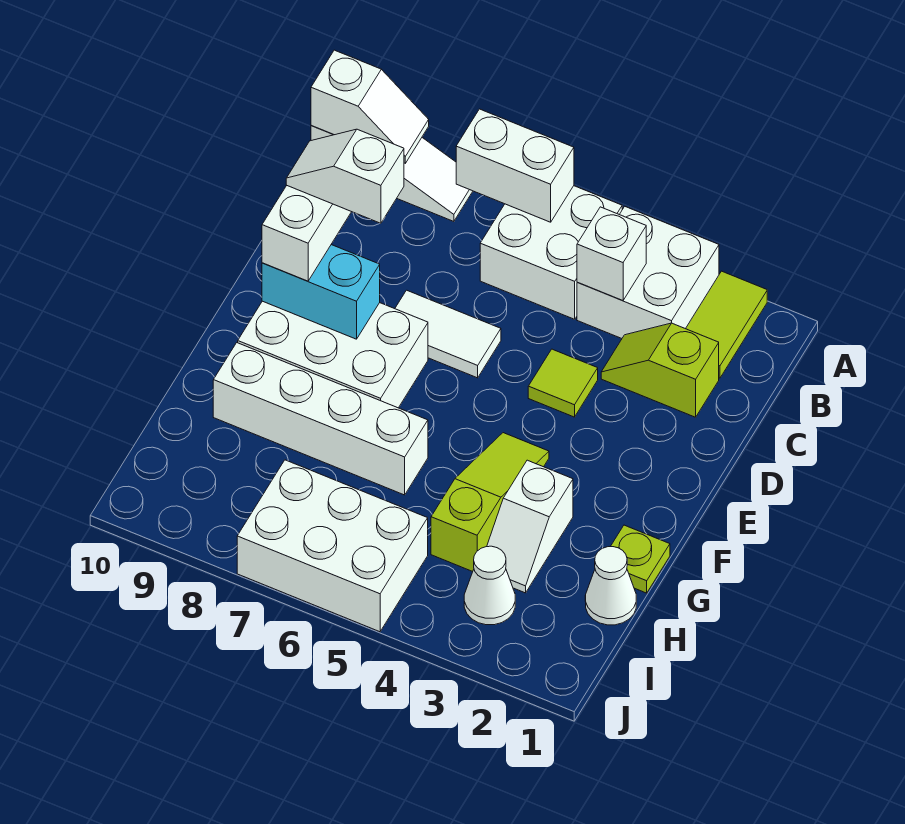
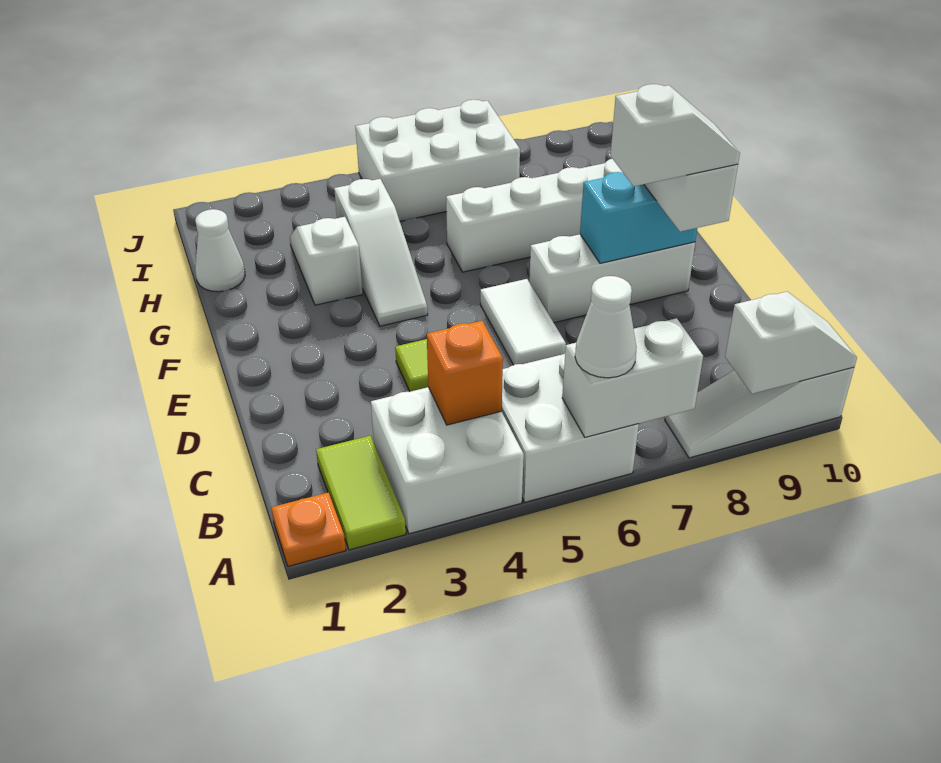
none -> orange plate A1 level 1
white slope A9:A10 level 2 top 10 -> white slope A9:A10 level 2 top 9
white brick B4 level 2 -> orange brick B4 level 2
lime slope C2:C3 level 1 top 2 -> none
white tile D6:D7 level 1 -> white tile D6:E6 level 1
white brick E7:F9 level 1 -> white brick E7:E9 level 1
lime slope F4:H4 level 1 top H -> white slope F4:H4 level 1 top H
lime plate G1 level 1 -> none
white cone I3 level 1 -> white cone A6 level 3

